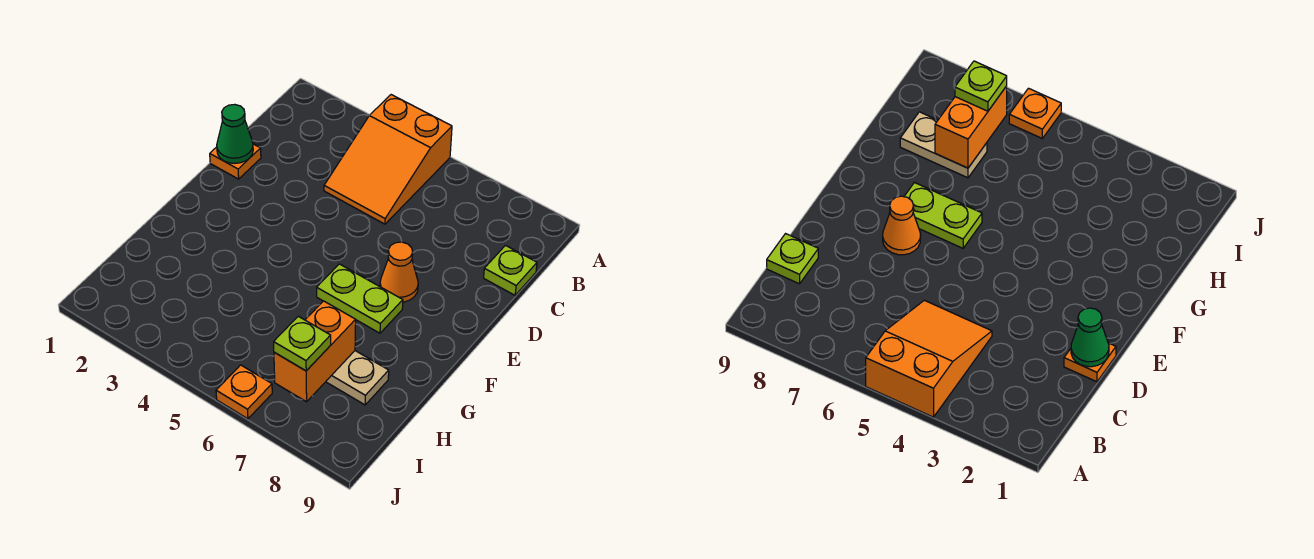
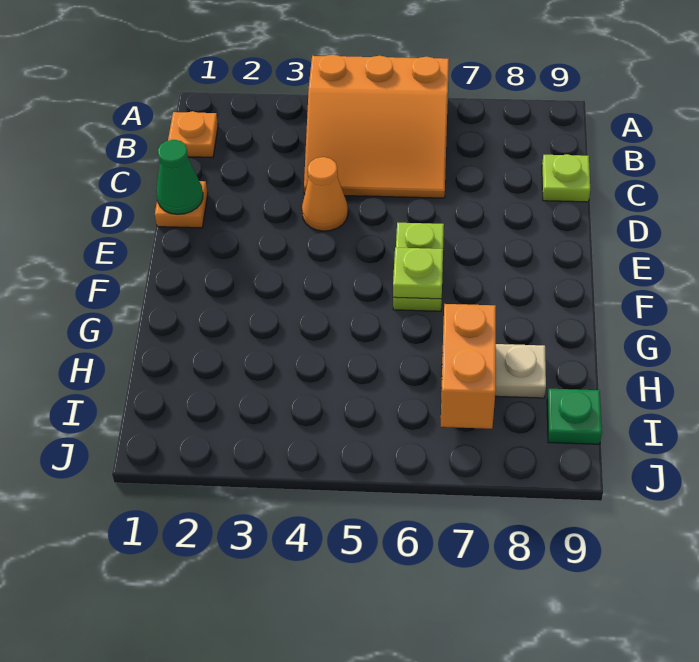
orange slope A4:C5 level 1 top A -> orange slope A4:C6 level 1 top A
orange cone E7 level 1 -> orange cone D4 level 1
lime plate F6:F7 level 1 -> lime plate E6:F6 level 1
lime plate I7 level 3 -> lime plate F6 level 2
none -> green plate I9 level 1
orange plate J6 level 1 -> orange plate B1 level 1

